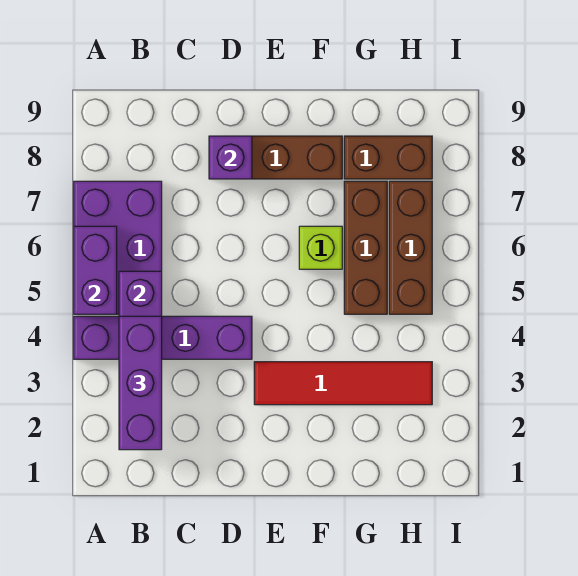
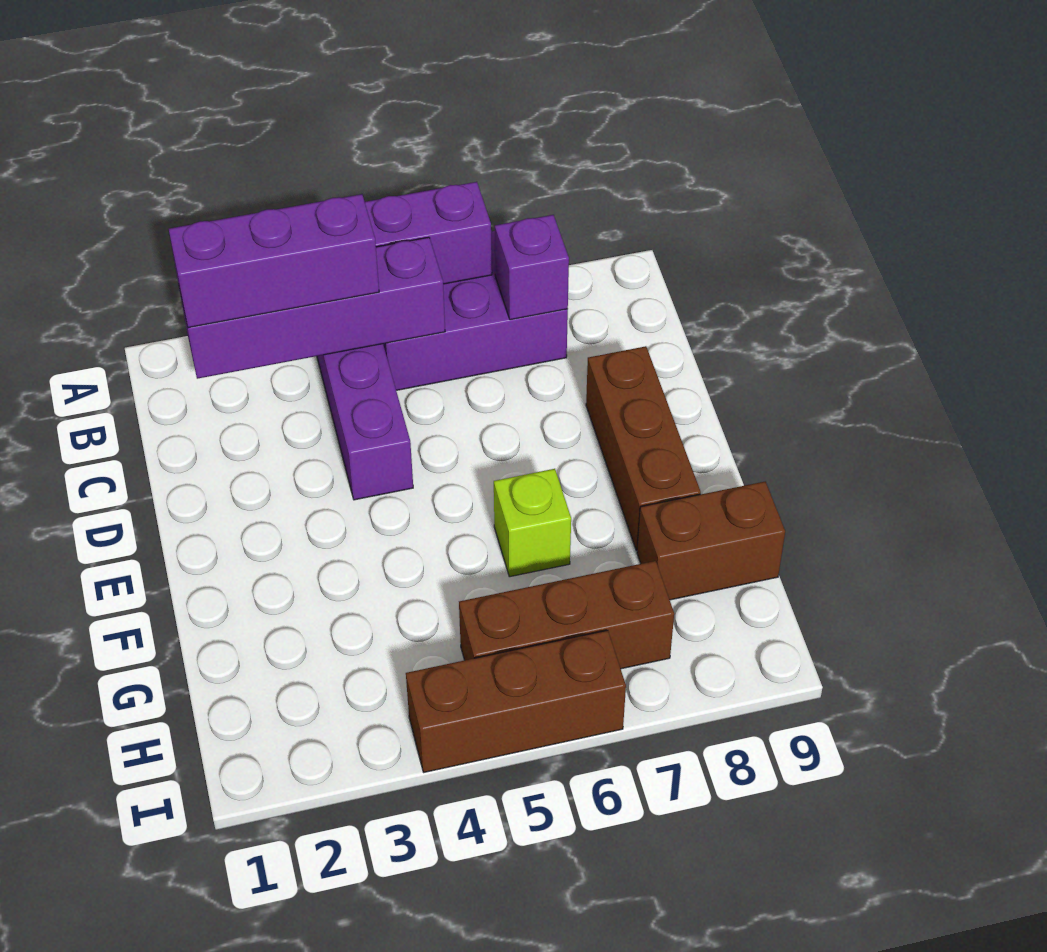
purple brick D8 level 2 -> purple brick B7 level 2
red tile E3:H3 level 1 -> none
brown brick G5:G7 level 1 -> brown brick I4:I6 level 1
brown brick G8:H8 level 1 -> brown brick G8:G9 level 1

